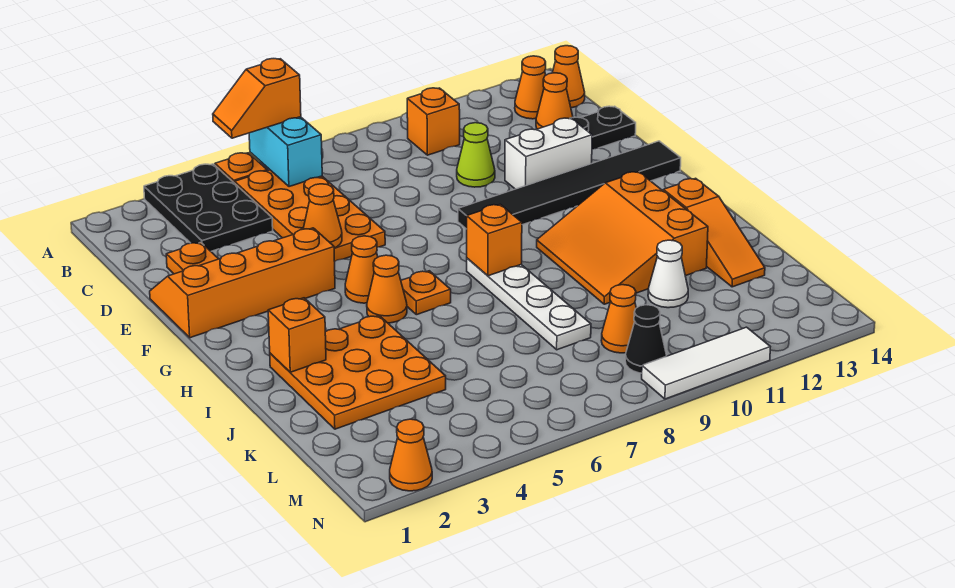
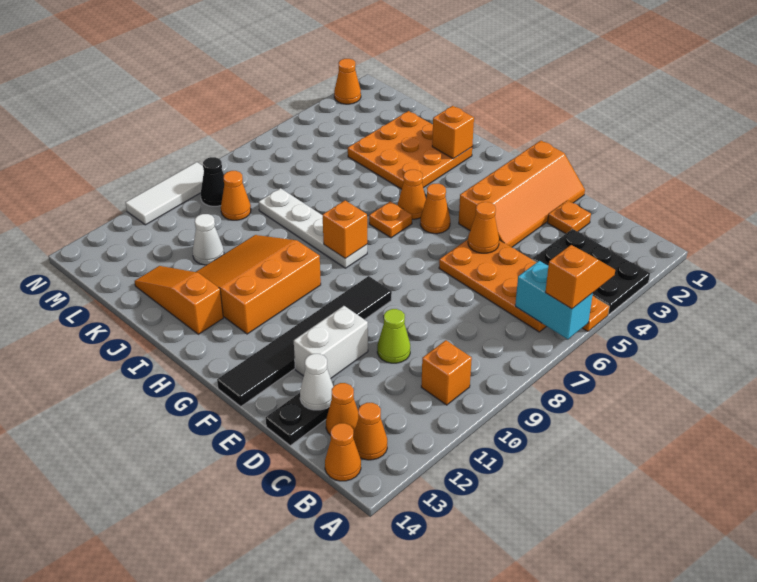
none -> white cone D13 level 2
orange slope H10:J12 level 1 top 12 -> orange slope H10:J12 level 1 top H

